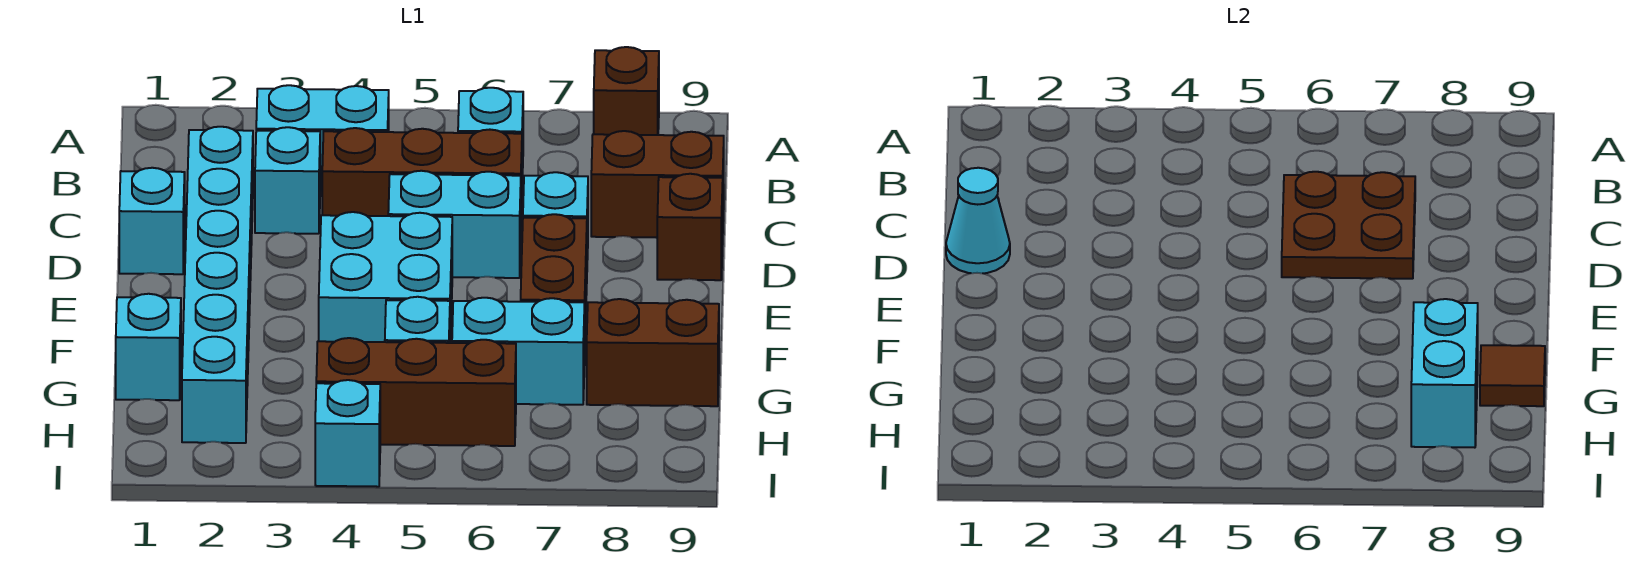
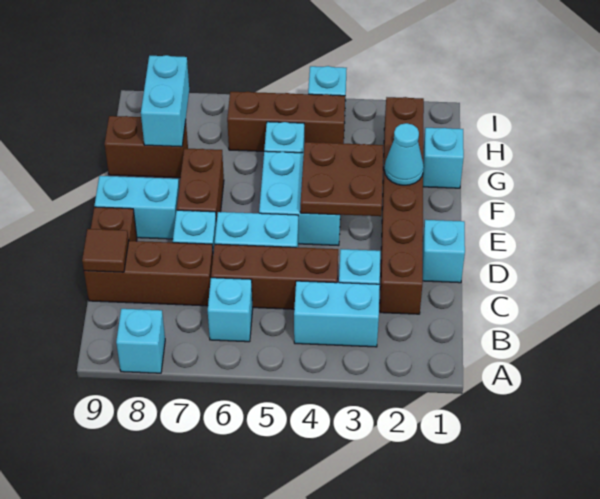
brown brick A8 level 1 -> cyan brick A8 level 1
cyan brick C2:H2 level 1 -> brown brick C2:H2 level 1
brown plate C6:D7 level 2 -> brown plate E3:F4 level 2
brown brick C8:C9 level 1 -> brown brick C7:C9 level 1
cyan cone D1 level 2 -> cyan cone F2 level 2
cyan brick G6:G7 level 1 -> cyan brick E8:E9 level 1
brown tile G9 level 2 -> brown tile C9 level 2

